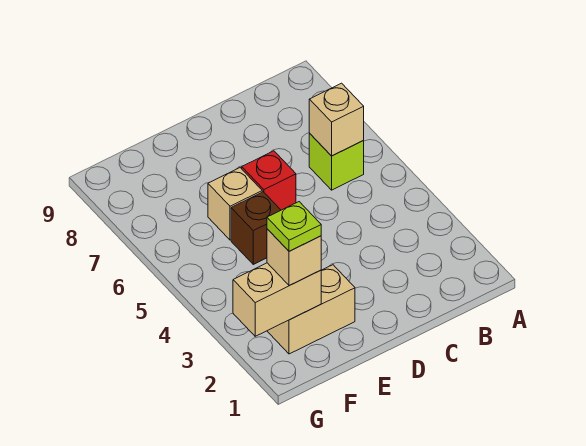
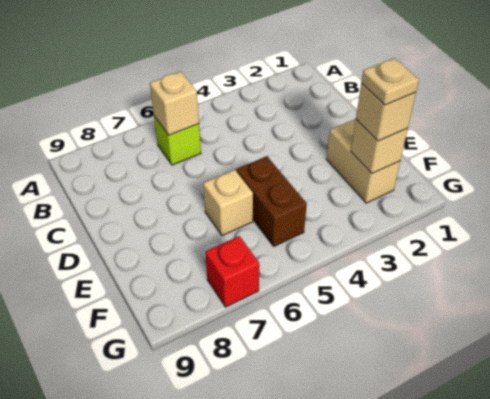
red brick D6 level 1 -> red brick G7 level 1
brown brick E5 level 1 -> brown brick E5:F5 level 1
tan brick F2:G2 level 2 -> tan brick F2 level 2
lime plate F2 level 4 -> tan plate F2 level 4

